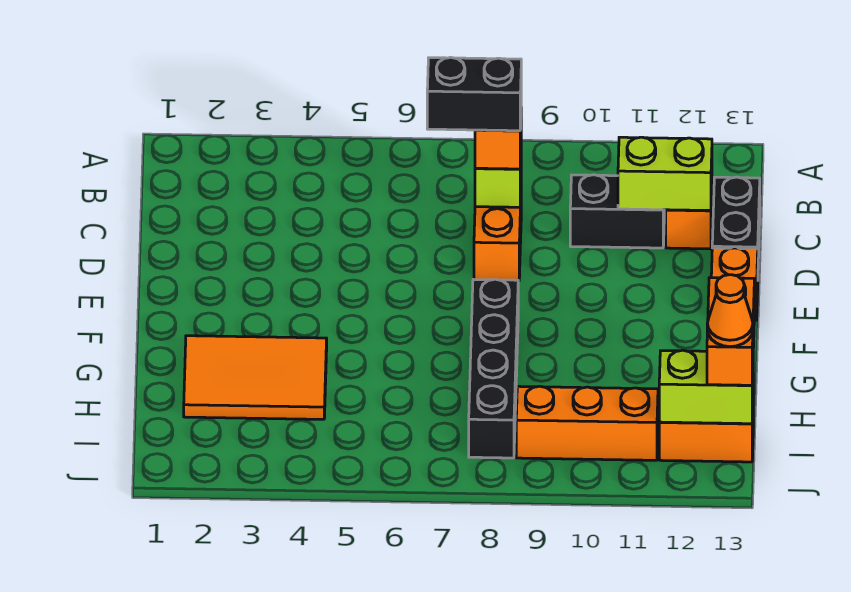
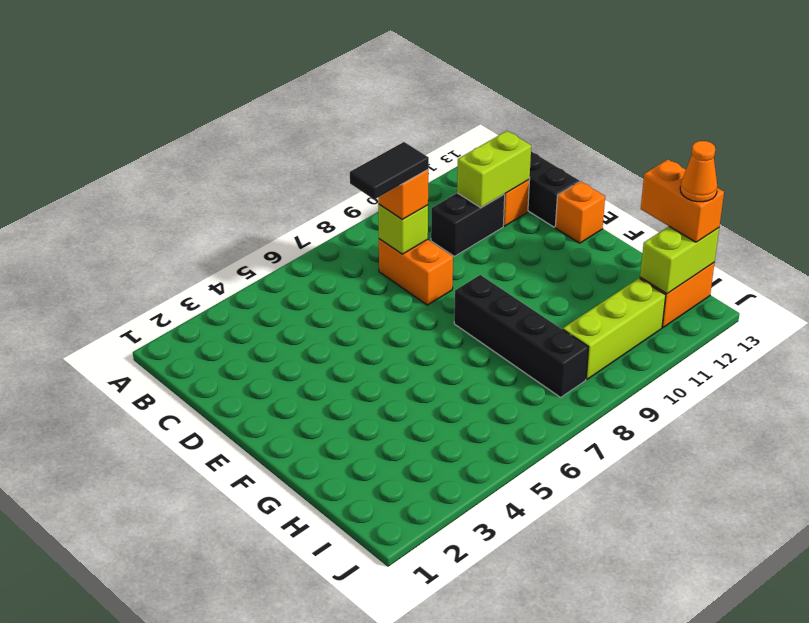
black brick C7:C8 level 4 -> black tile C7:C8 level 4
orange tile G2:H4 level 1 -> none
orange brick I9:I11 level 1 -> lime brick I9:I11 level 1

